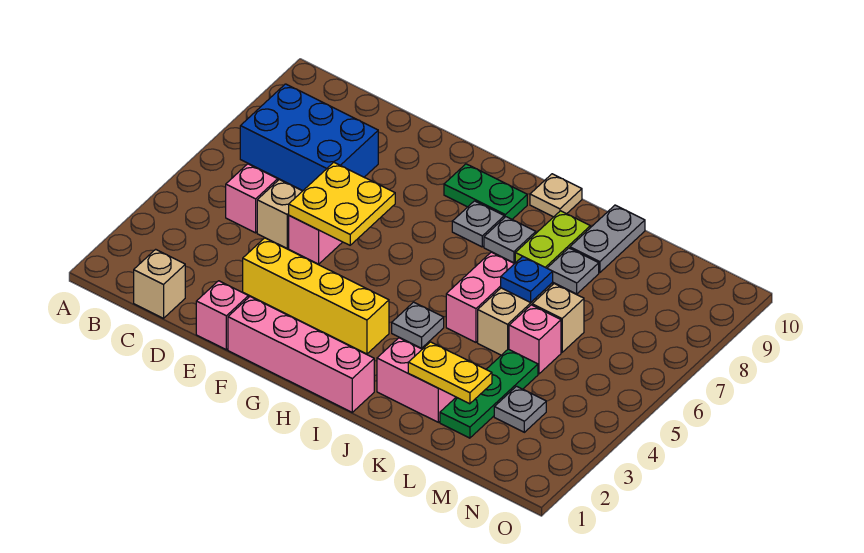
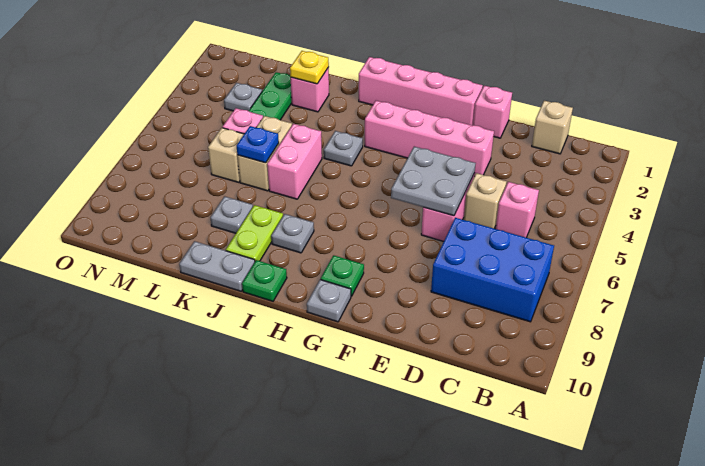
yellow brick E3:H3 level 1 -> pink brick E3:H3 level 1
yellow plate E5:F6 level 2 -> grey plate E5:F6 level 2
green plate G9:H9 level 1 -> green plate G9 level 1
grey plate H8 level 1 -> grey plate G10 level 1
tan plate I10 level 1 -> green plate I10 level 1
pink brick J2:K2 level 1 -> pink brick K2 level 1
yellow plate K2:L2 level 2 -> yellow plate K2 level 2
grey plate K9:K10 level 1 -> grey plate J10:K10 level 1

